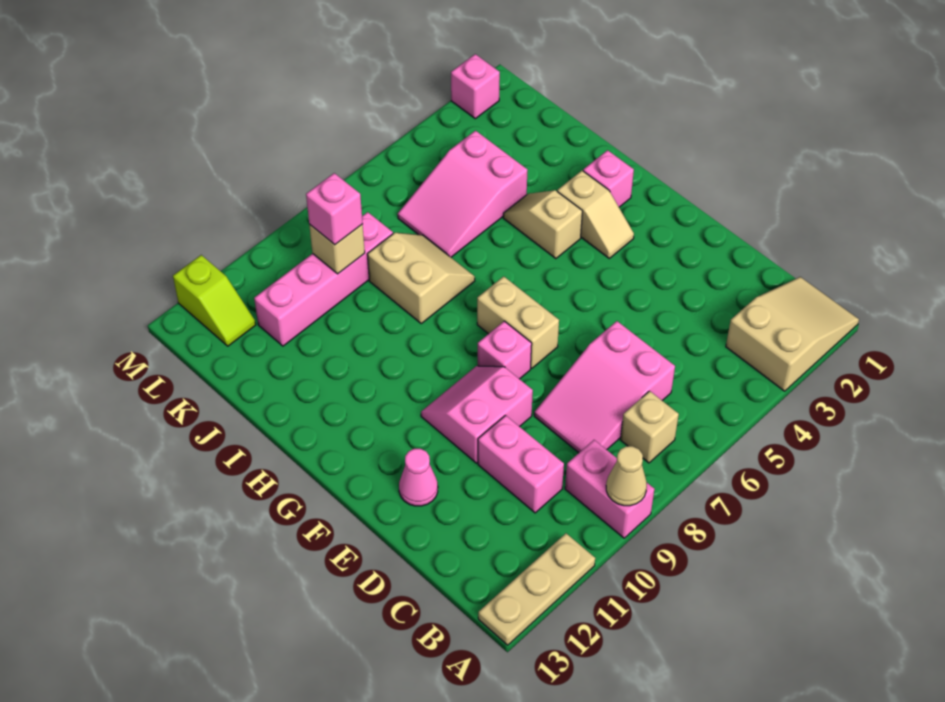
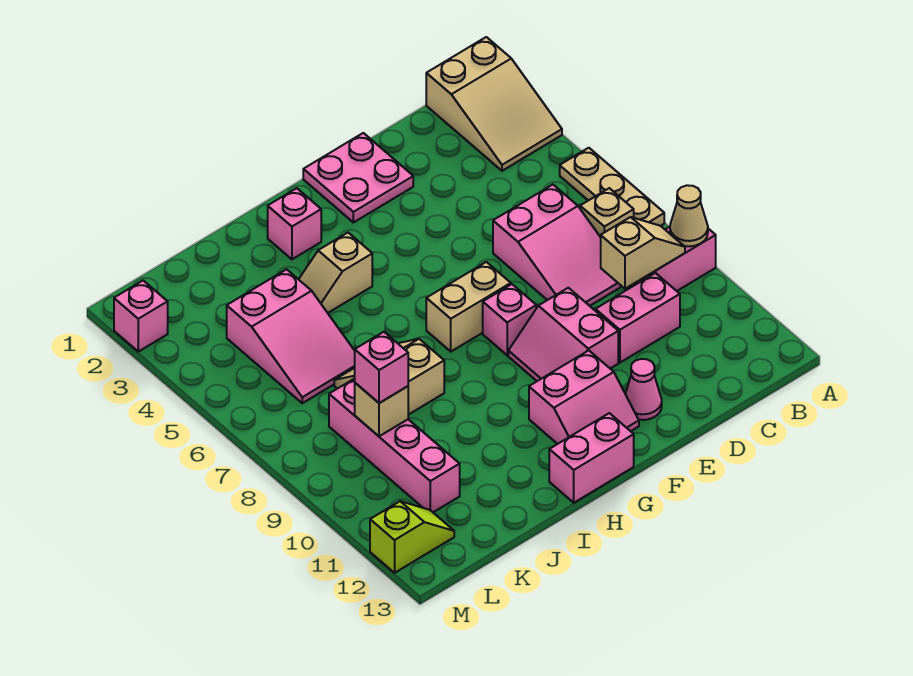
tan slope A1:B3 level 1 top 3 -> tan slope A1:B3 level 1 top 1
tan plate A11:A13 level 1 -> tan plate A5:A7 level 1
none -> pink plate E1:F2 level 1
none -> pink slope F11:G12 level 1 top 11
tan slope G3:H3 level 1 top H -> tan slope B9:C9 level 2 top C
none -> pink brick G13:H13 level 1

